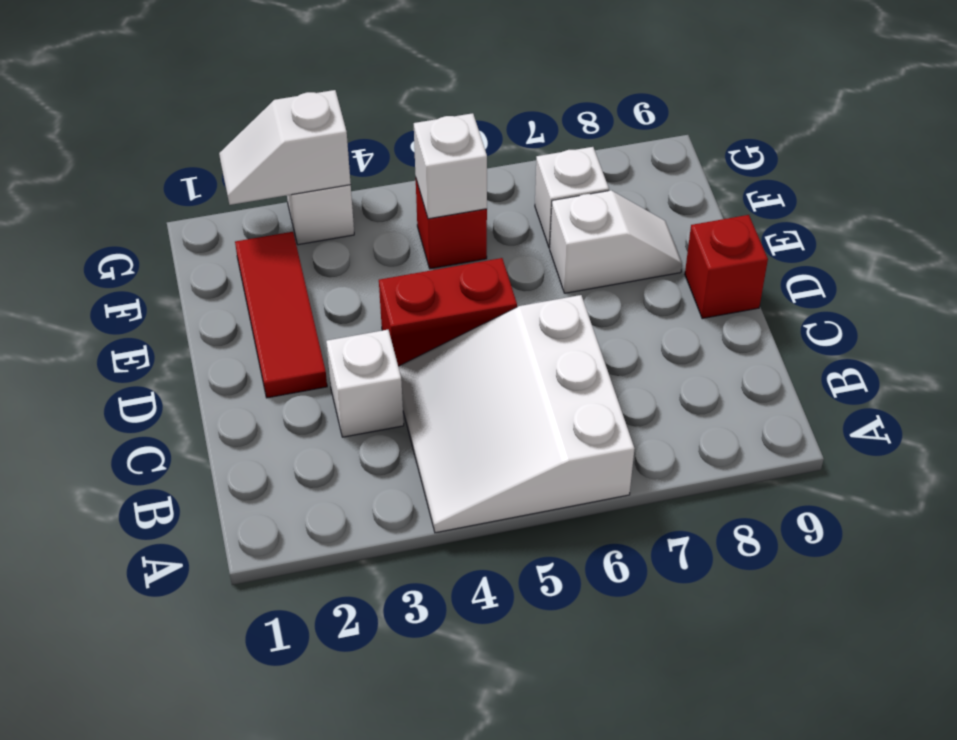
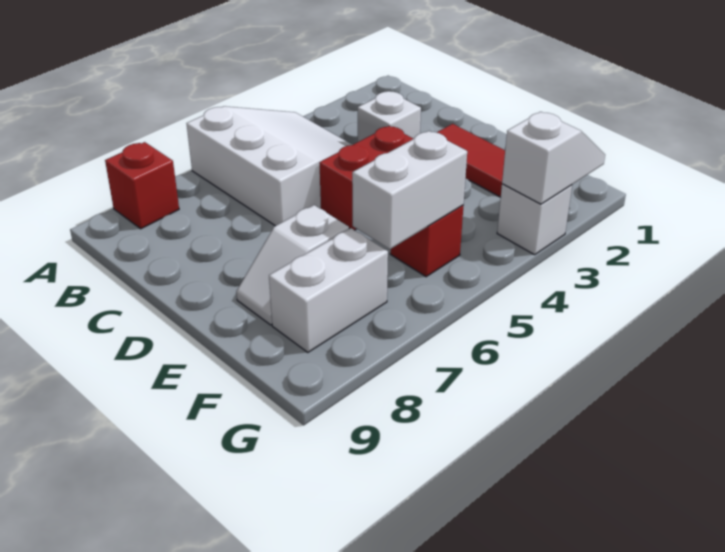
red brick D9 level 1 -> red brick A8 level 1
white brick F5 level 2 -> white brick F5:F6 level 2
white brick F7 level 1 -> white brick F7:F8 level 1

